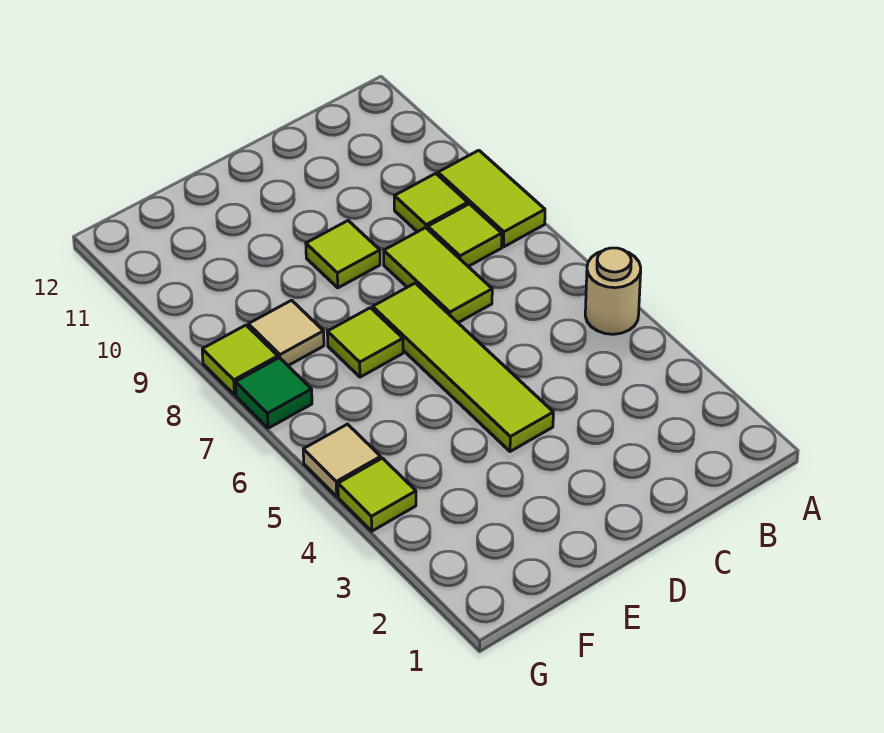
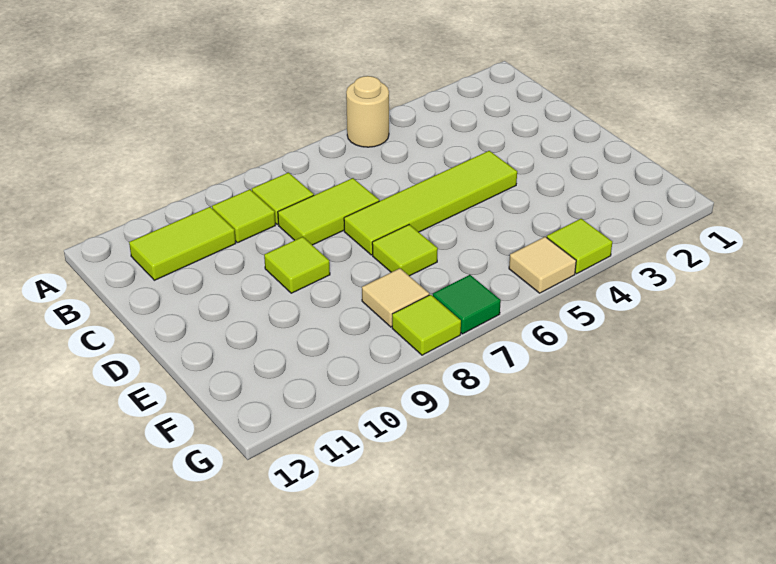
lime tile A8:A9 level 1 -> lime tile B10:B11 level 1

